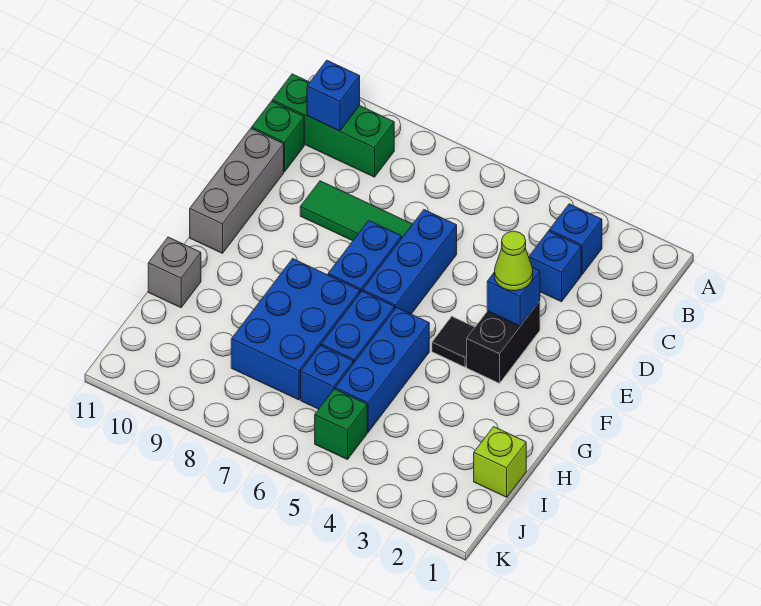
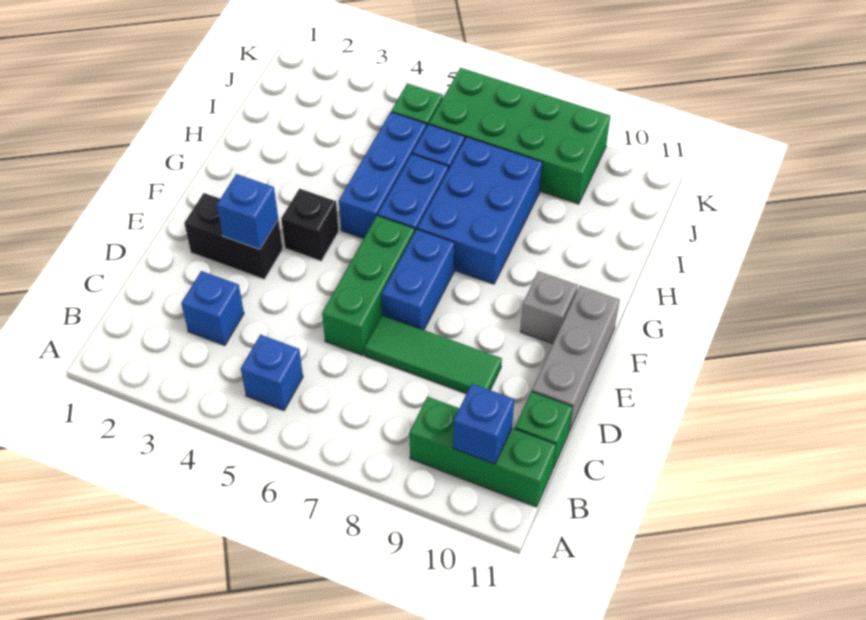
blue brick B3 level 1 -> blue brick B5 level 1
blue brick D6:F6 level 1 -> green brick D6:F6 level 1
black brick E3:F3 level 1 -> black brick E2:E3 level 1
lime cone E3 level 3 -> none
black tile F4 level 1 -> black brick F4 level 1
grey brick H11 level 1 -> grey brick F10 level 1
lime brick I1 level 1 -> none
none -> green brick J6:K9 level 1

